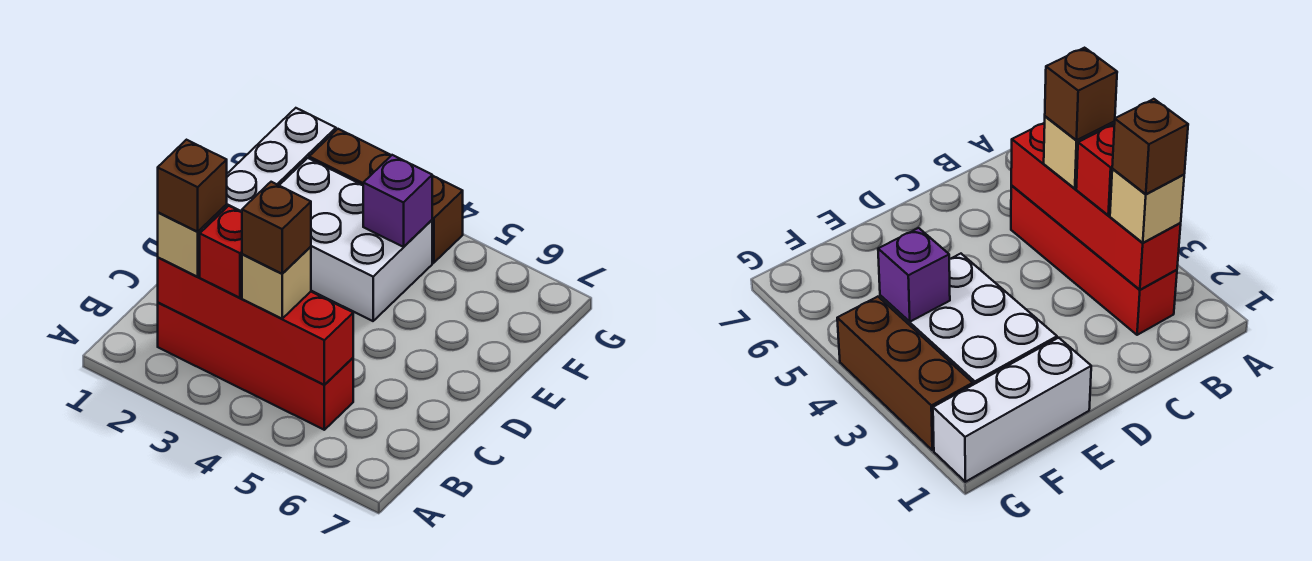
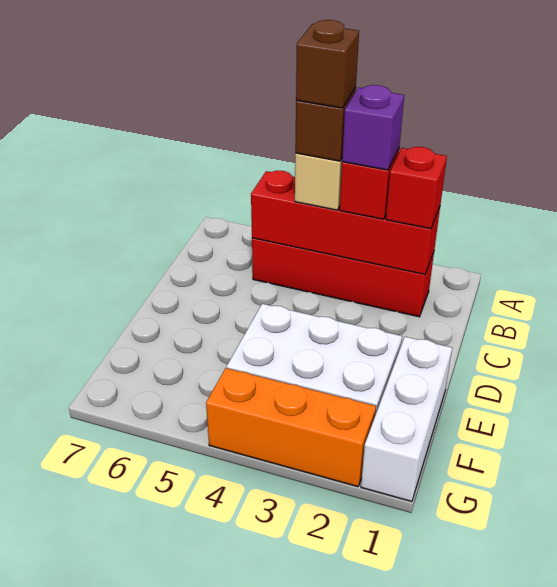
tan brick B2 level 3 -> red brick B2 level 3
brown brick B2 level 4 -> brown brick B4 level 5
purple brick F4 level 2 -> purple brick B3 level 4
brown brick G2:G4 level 1 -> orange brick G2:G4 level 1

